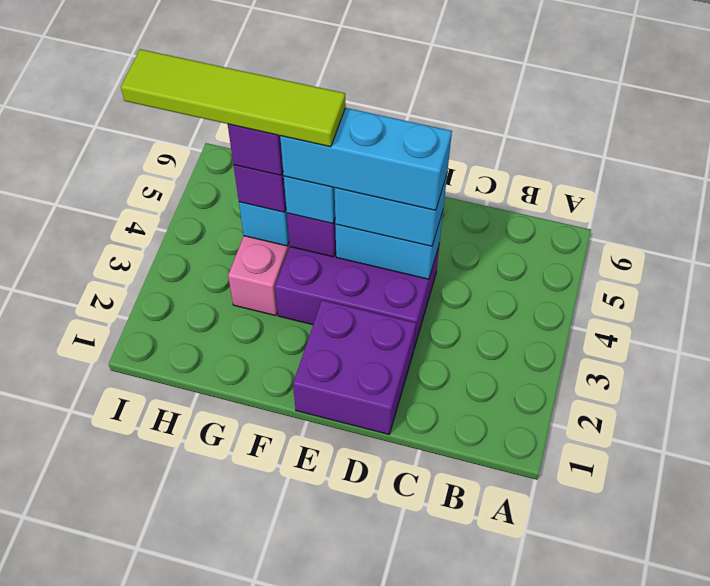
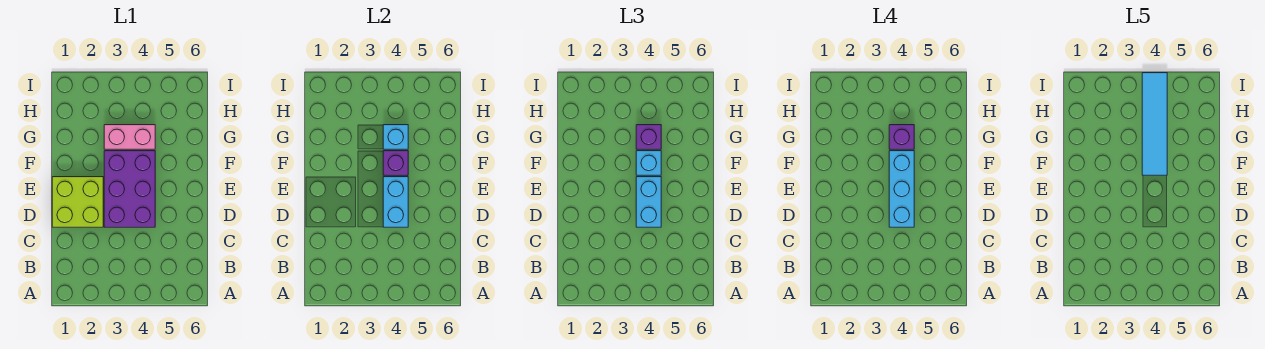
purple brick D1:E2 level 1 -> lime brick D1:E2 level 1
lime tile F4:I4 level 5 -> cyan tile F4:I4 level 5

